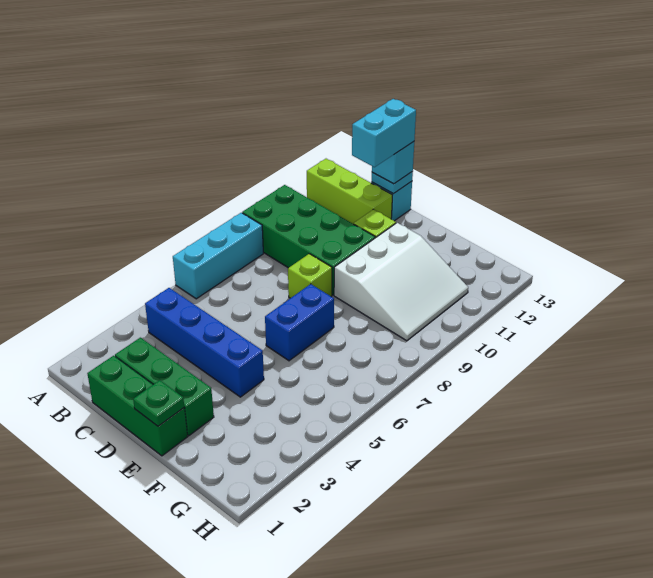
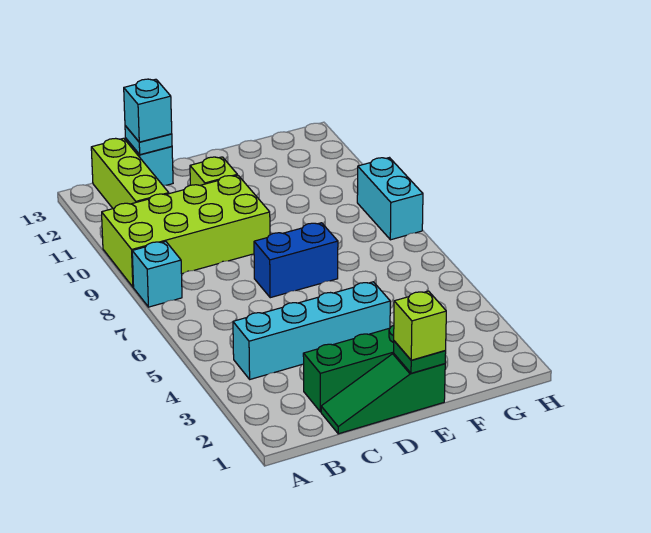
cyan brick A6:A8 level 1 -> cyan brick A8 level 1
green brick A9:D10 level 1 -> lime brick A9:D10 level 1
lime brick A12:C12 level 1 -> lime brick B11:B13 level 1
blue brick B4:E4 level 1 -> cyan brick B4:E4 level 1
green brick C1:E1 level 1 -> green slope C1:E1 level 1 top E
cyan brick C12:C13 level 4 -> cyan brick H8:H9 level 1
lime brick D8 level 1 -> lime brick E1 level 3
blue brick E6:E7 level 1 -> blue brick D7:E7 level 1
white slope E9:G11 level 1 top E -> none

